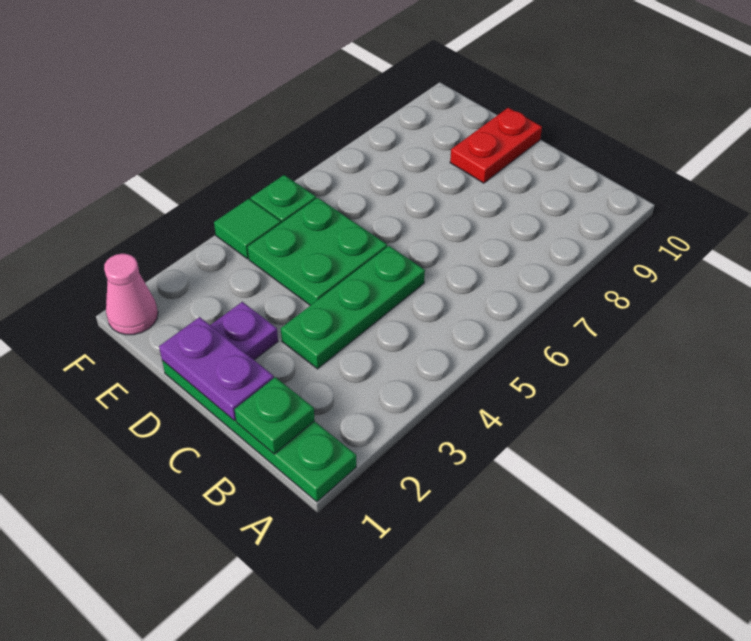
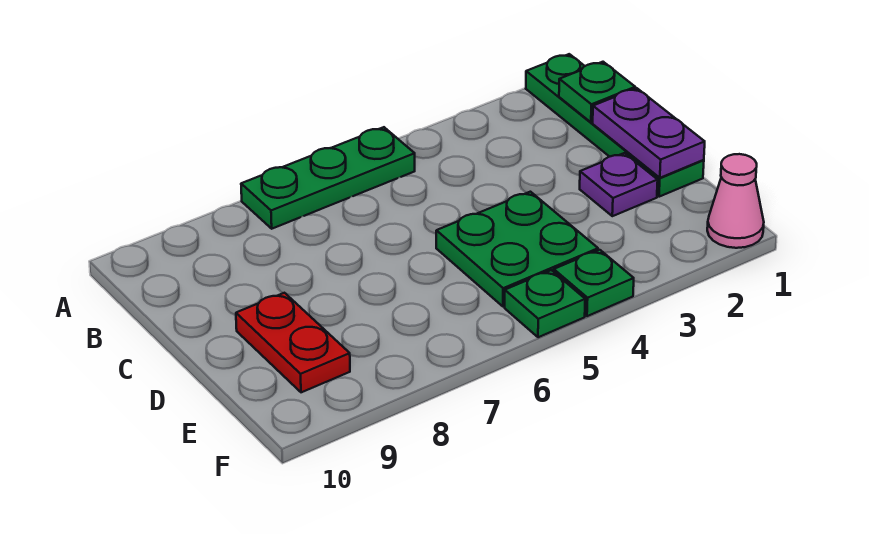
green plate C3:C5 level 1 -> green plate A5:A7 level 1
red plate D9:D10 level 1 -> red plate D9:E9 level 1
green tile F4 level 1 -> green plate F4 level 1

